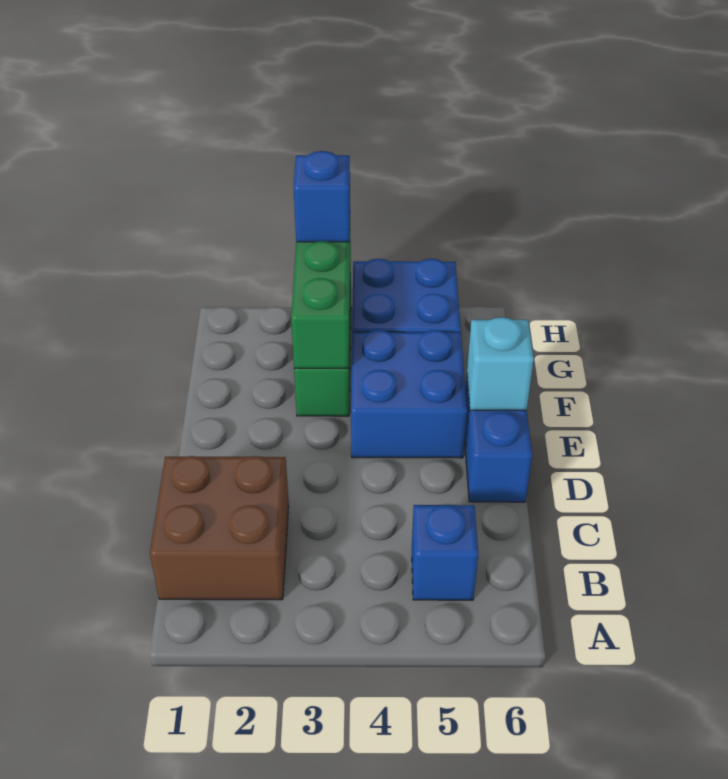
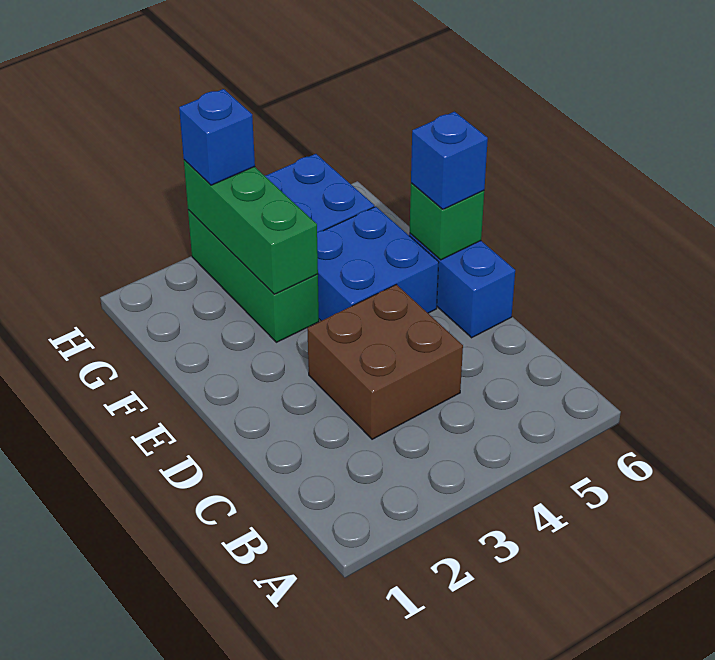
brown brick B1:C2 level 1 -> brown brick C3:D4 level 1
blue brick B5 level 1 -> blue brick E6 level 3
cyan brick E6 level 2 -> green brick E6 level 2

